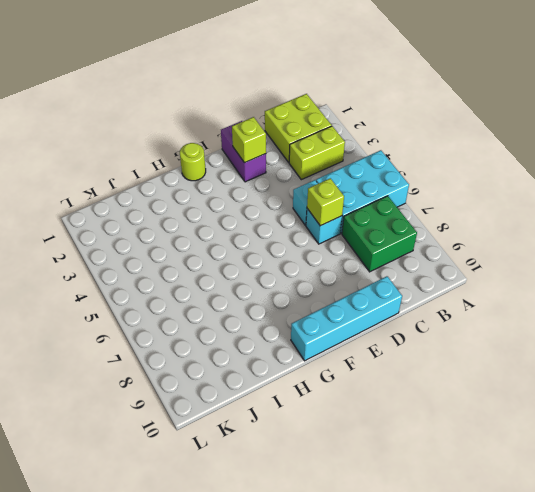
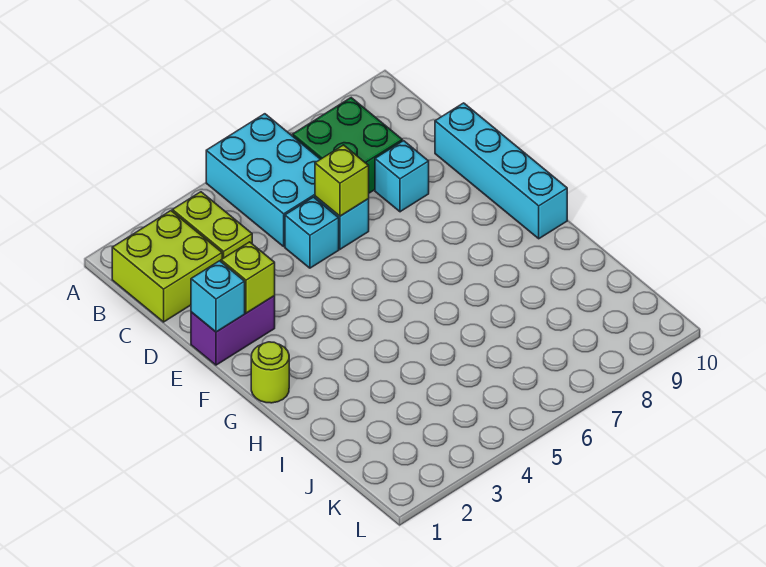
none -> cyan brick D8 level 1
none -> cyan brick E1 level 2

